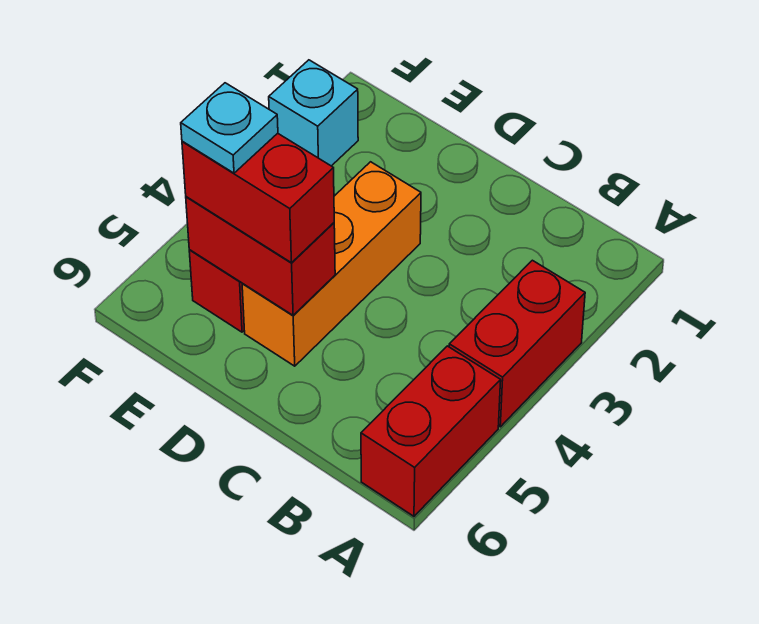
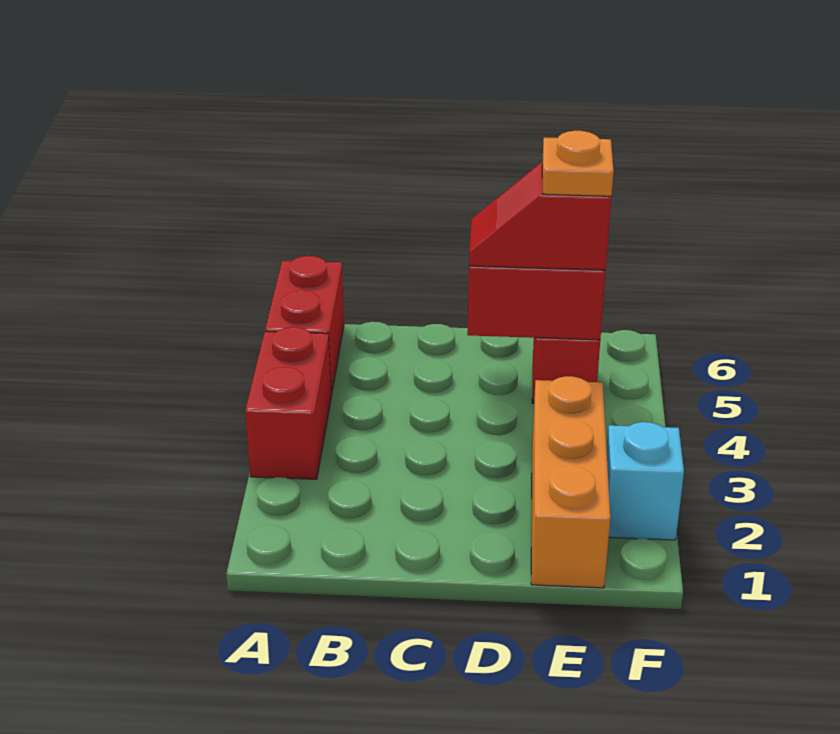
orange brick D3:D5 level 1 -> orange brick E1:E3 level 1
red brick D5:E5 level 3 -> red slope D5:E5 level 3 top E
cyan plate E5 level 4 -> orange plate E5 level 4

